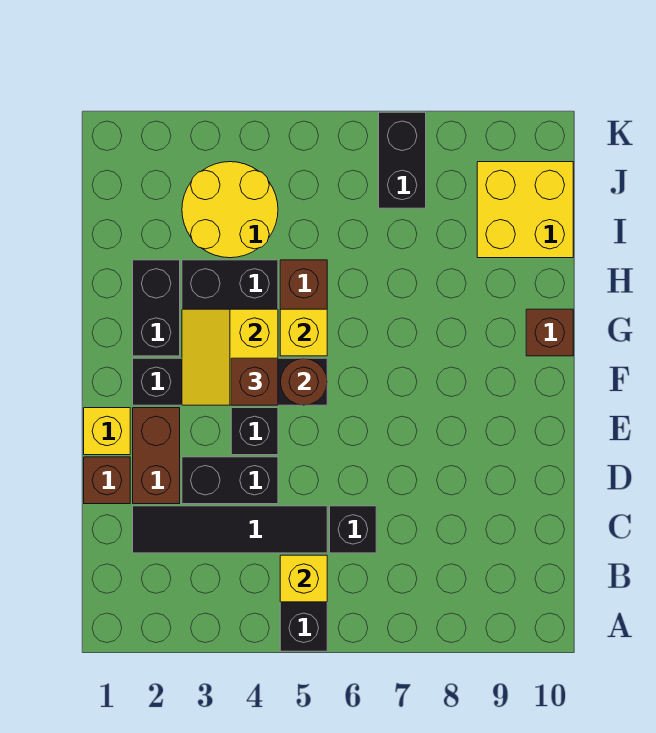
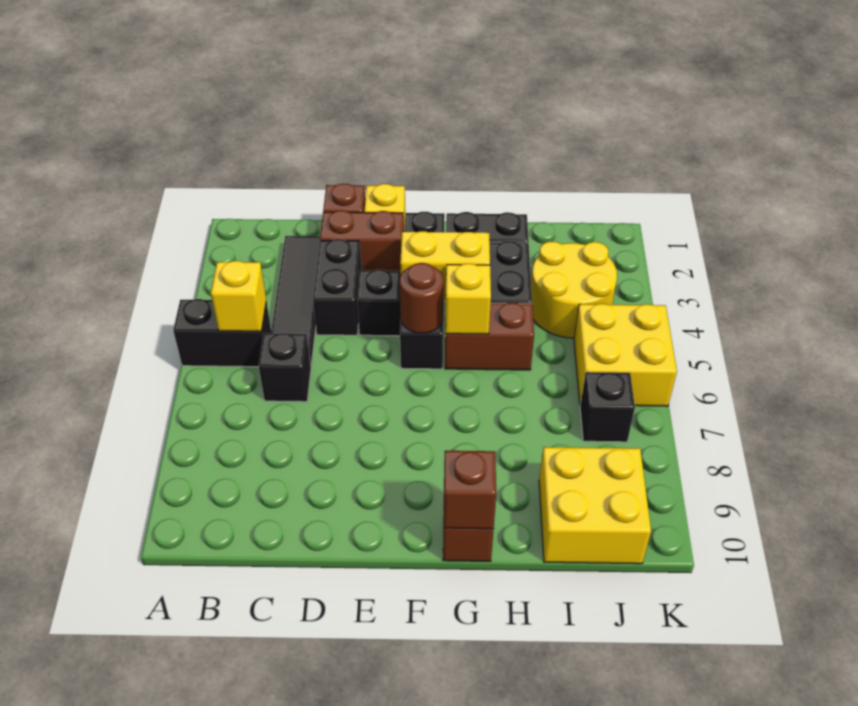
brown brick F4 level 3 -> brown brick G10 level 2
none -> yellow brick J5:K6 level 1
black brick J7:K7 level 1 -> black brick J7 level 1

